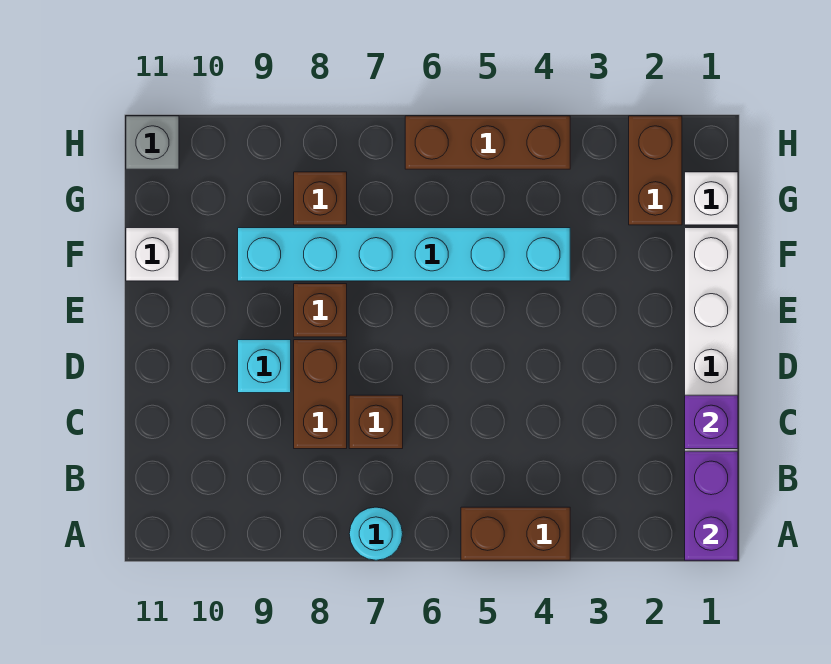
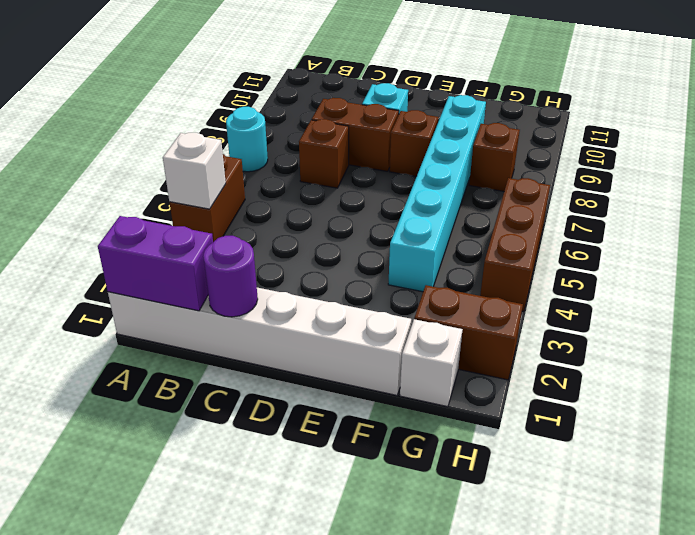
purple brick C1 level 2 -> purple round brick C1 level 2
white brick F11 level 1 -> white brick A4 level 2
grey brick H11 level 1 -> none

